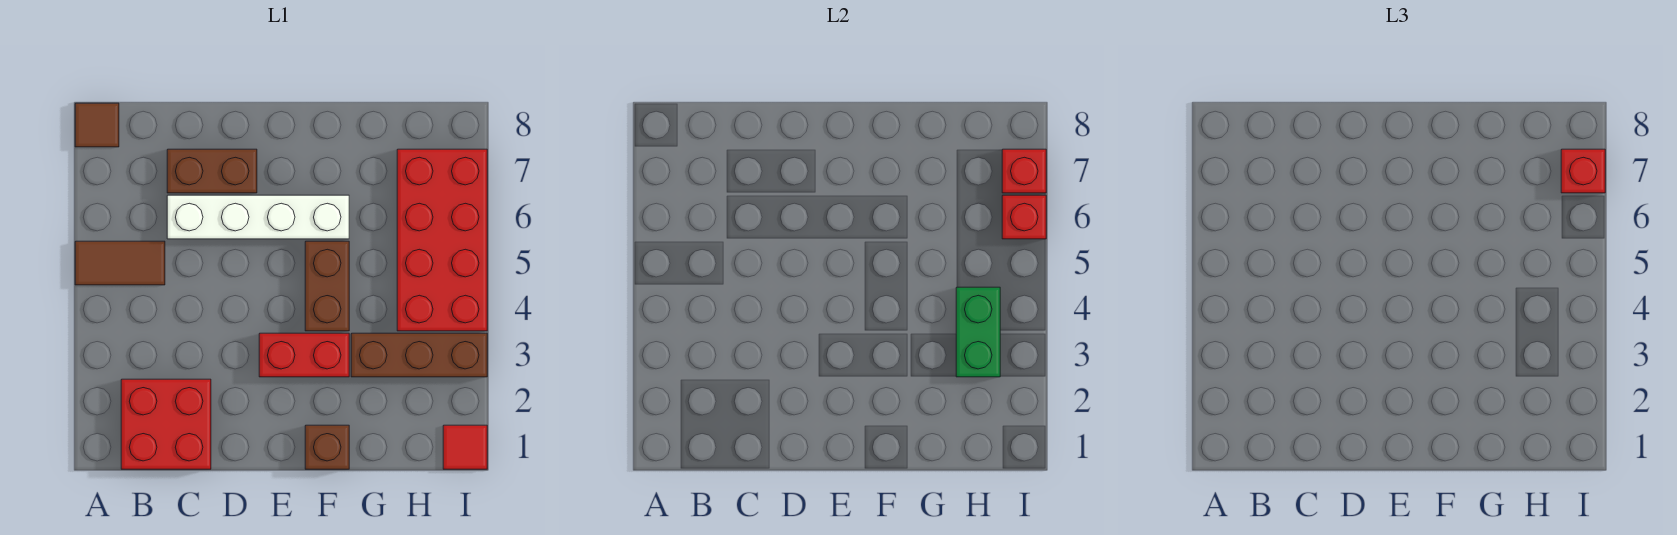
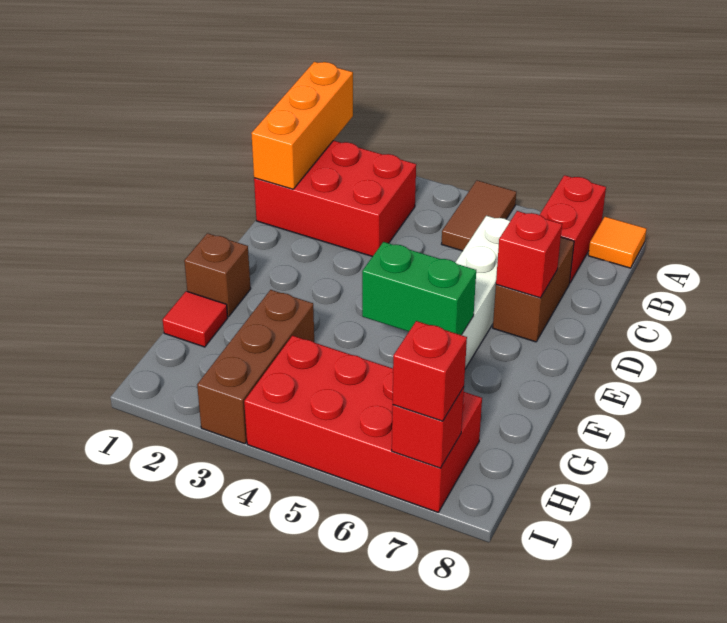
none -> orange brick A1:C1 level 2
brown tile A8 level 1 -> orange tile A8 level 1
red brick B1:C2 level 1 -> red brick B1:C3 level 1
red brick E3:F3 level 1 -> red brick A7:B7 level 1
brown brick F4:F5 level 1 -> none
green brick H3:H4 level 2 -> green brick F5:F6 level 2
red tile I1 level 1 -> red tile G1 level 1
red brick I6 level 2 -> red brick D7 level 2

